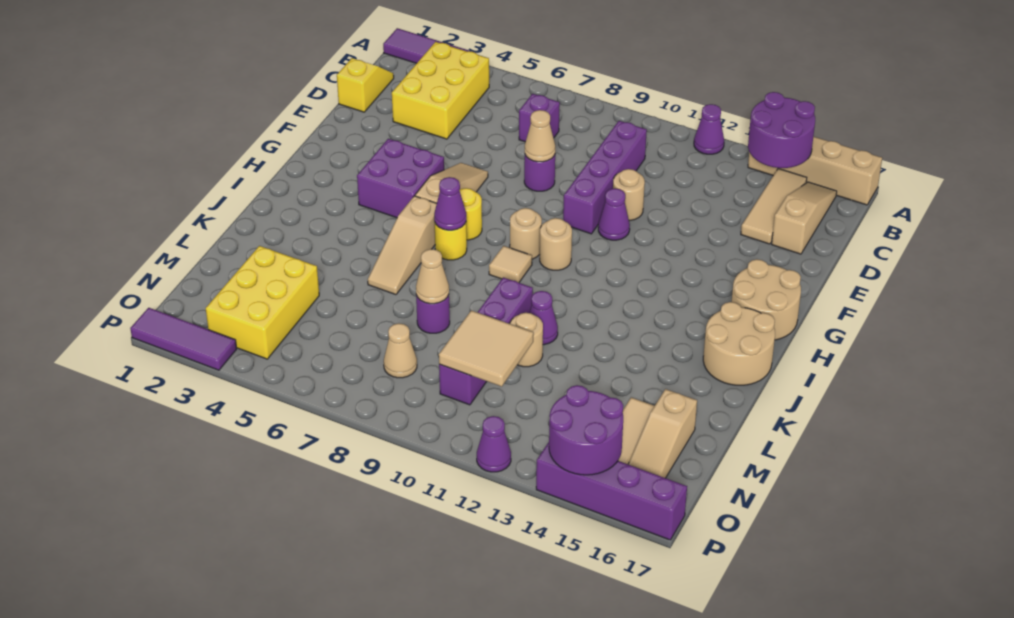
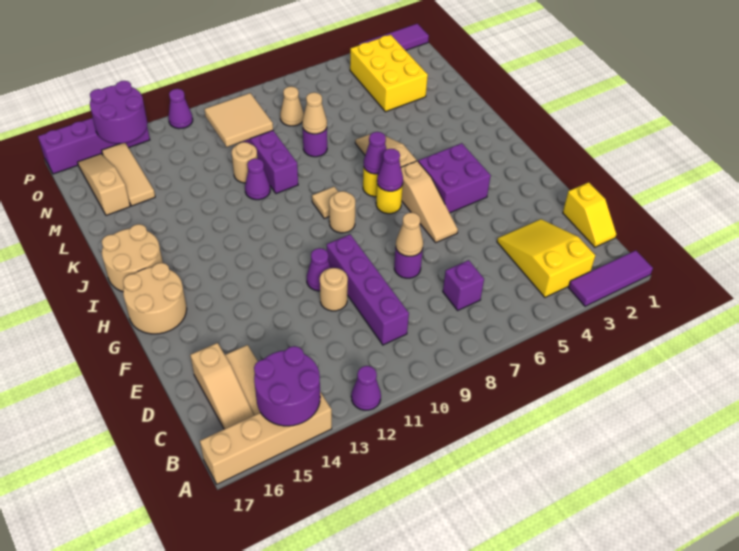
yellow brick B3:D4 level 1 -> yellow slope B3:D4 level 1 top B
none -> purple cone H7 level 2
tan round brick H10 level 1 -> none

